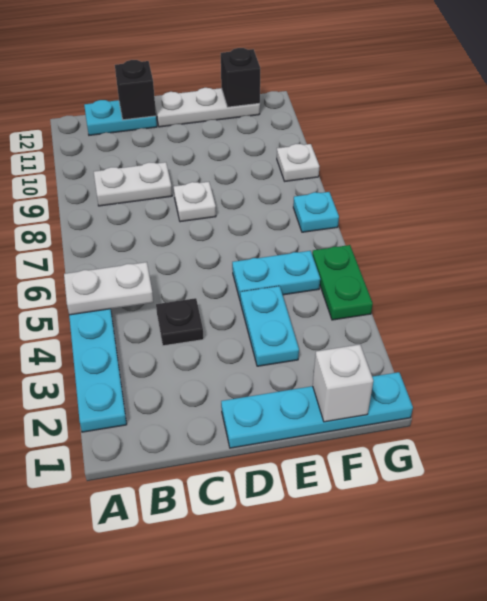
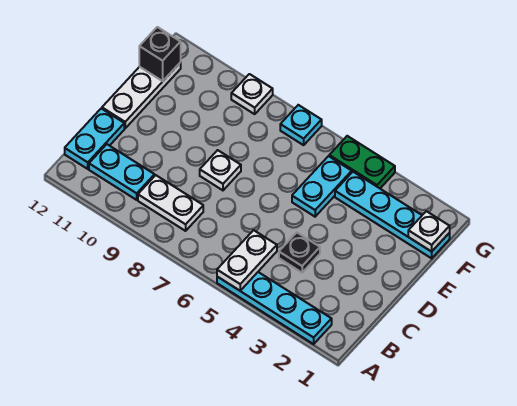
white plate B9:C9 level 1 -> white plate B8:B9 level 1
black brick C12 level 2 -> none
cyan plate D1:G1 level 1 -> cyan plate F1:F4 level 1
cyan plate E3:E4 level 1 -> cyan plate B10:B11 level 1
white brick F1 level 2 -> white plate F1 level 2

